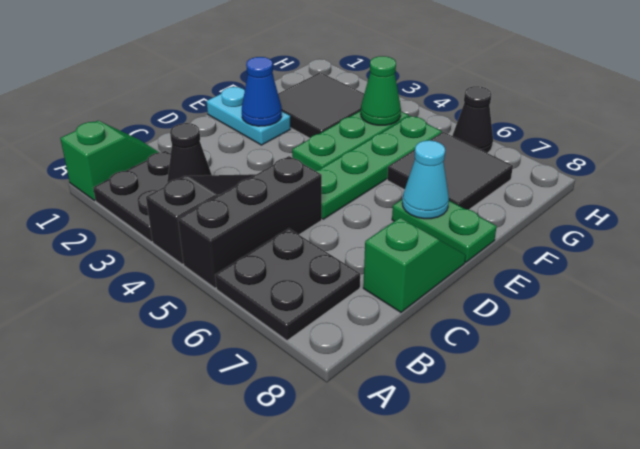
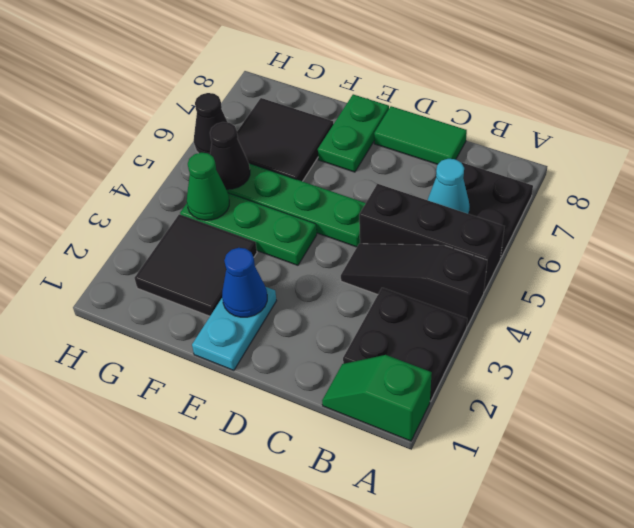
black cone B3 level 2 -> black cone G5 level 2
green slope C8:D8 level 1 top C -> green tile C8:D8 level 1
cyan cone E7 level 2 -> cyan cone B6 level 2

